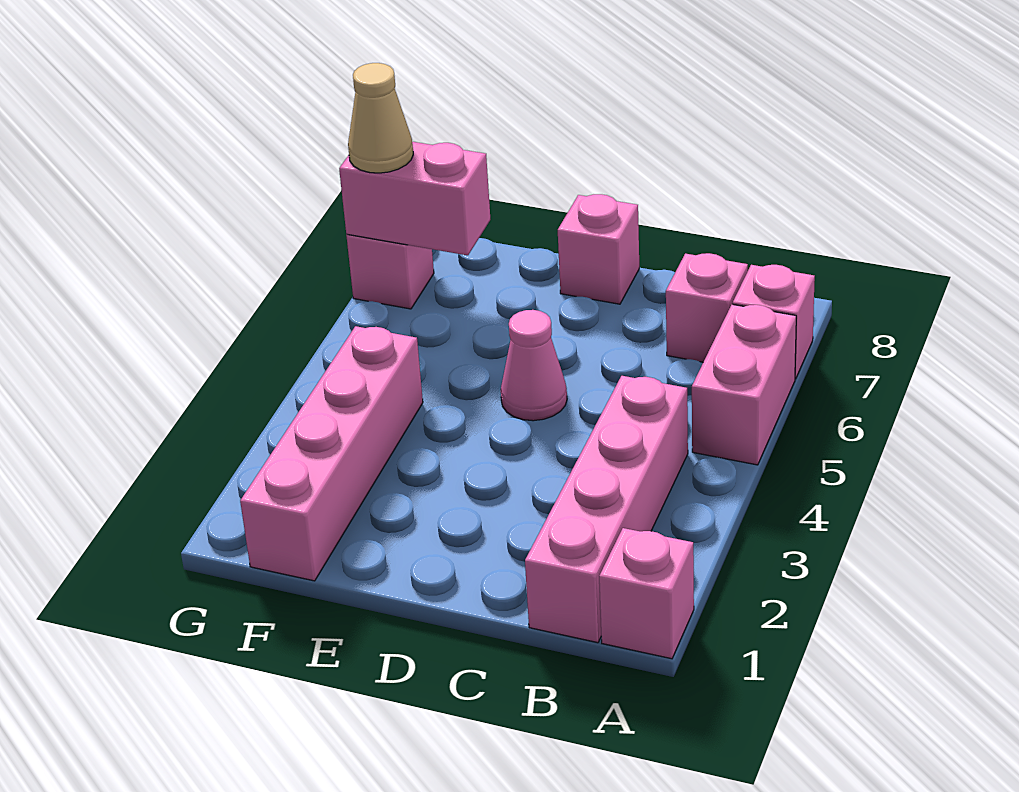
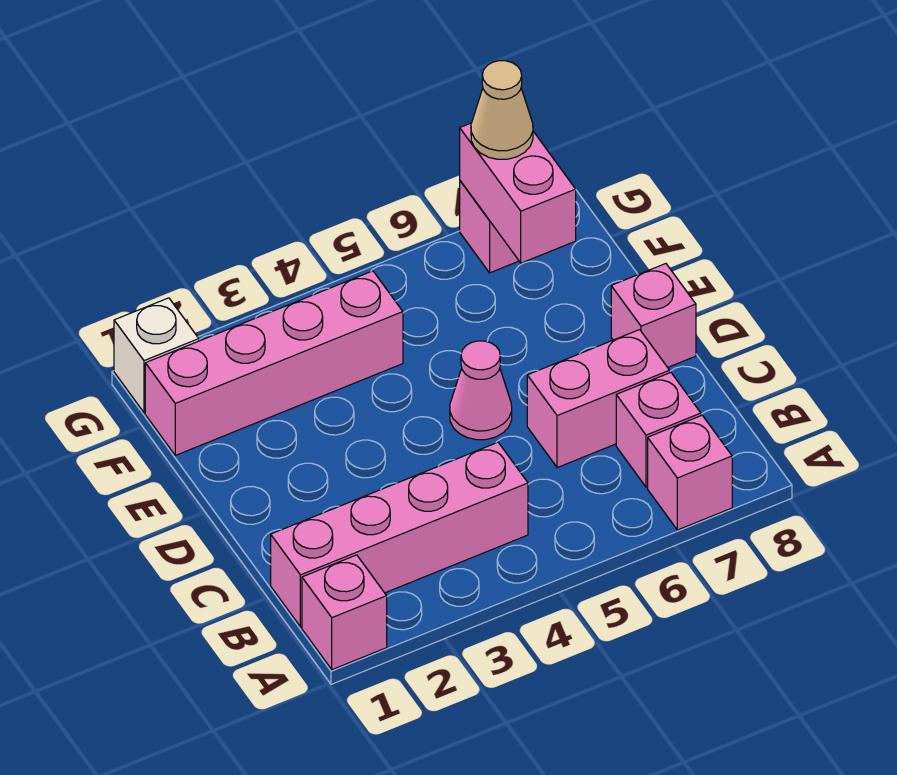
pink brick A5:A6 level 1 -> pink brick C6:C7 level 1
none -> white brick G1 level 1

